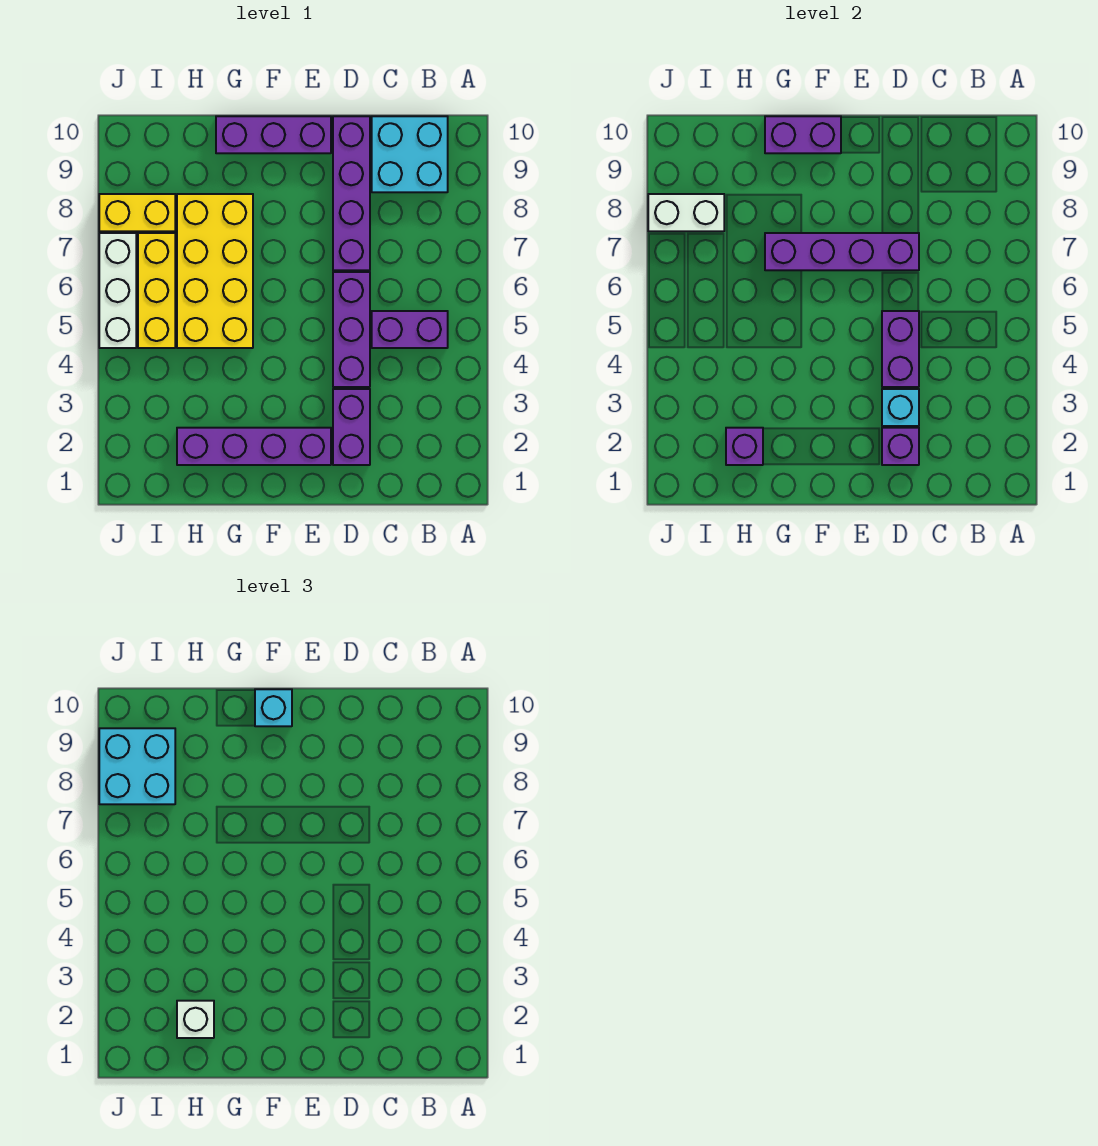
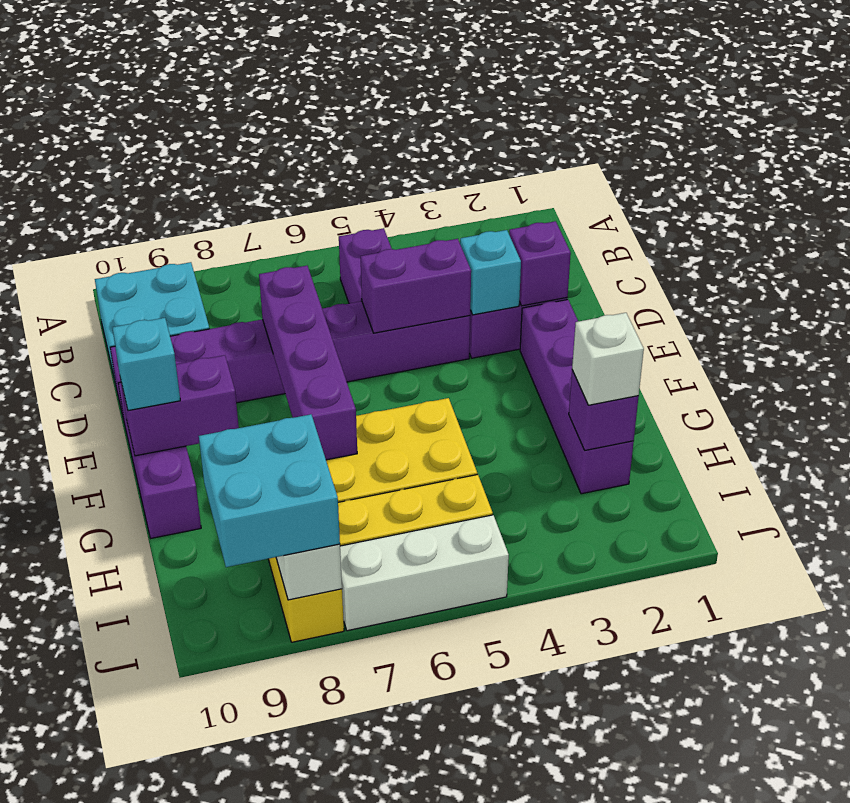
purple brick F10:G10 level 2 -> purple brick F9:F10 level 2

